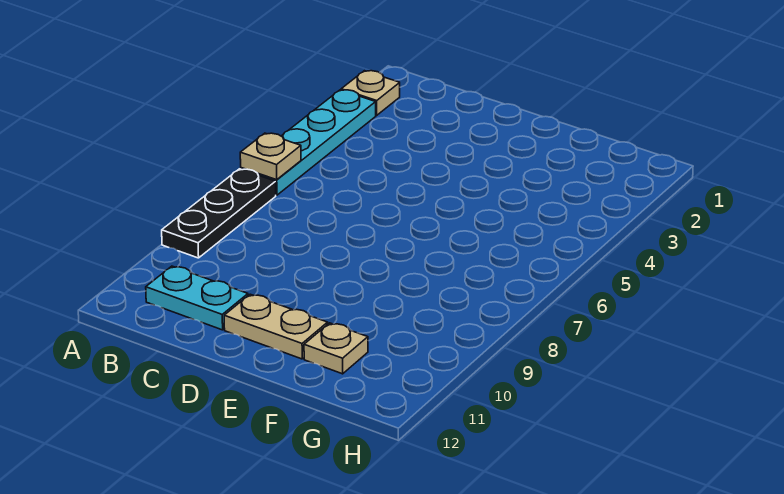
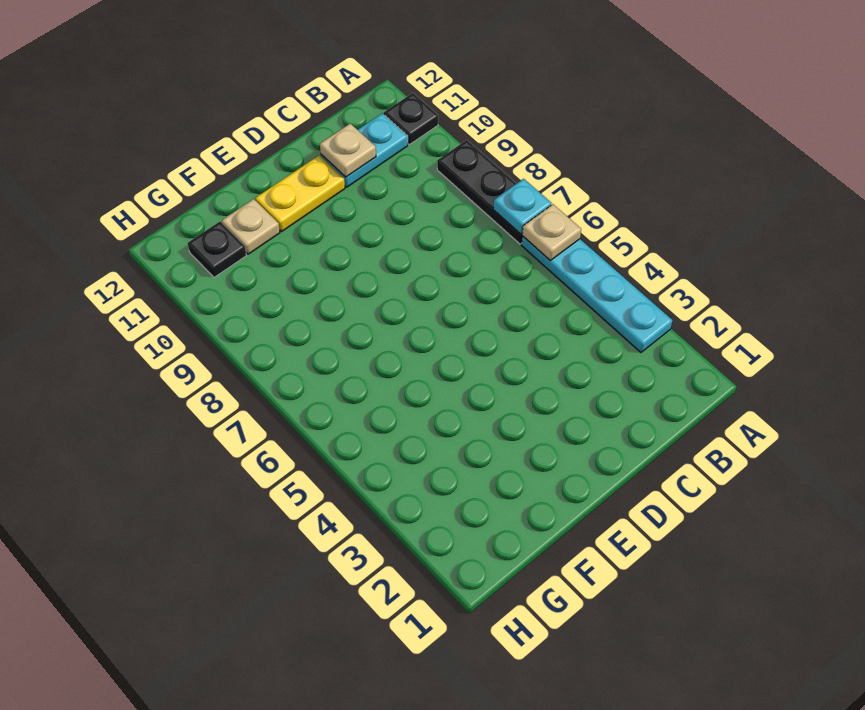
tan plate A2 level 1 -> tan plate C11 level 2
none -> cyan plate A7 level 2
none -> black plate A11 level 1
tan plate D11:E11 level 1 -> yellow plate D11:E11 level 1
none -> black plate G11 level 1

